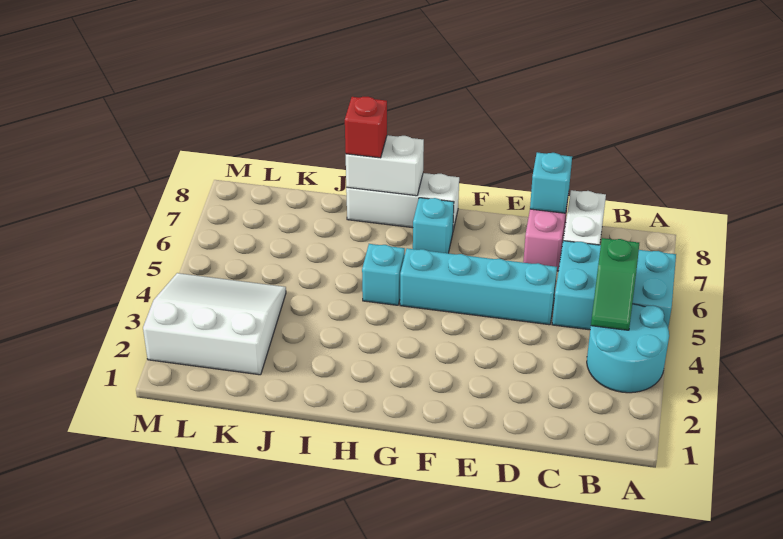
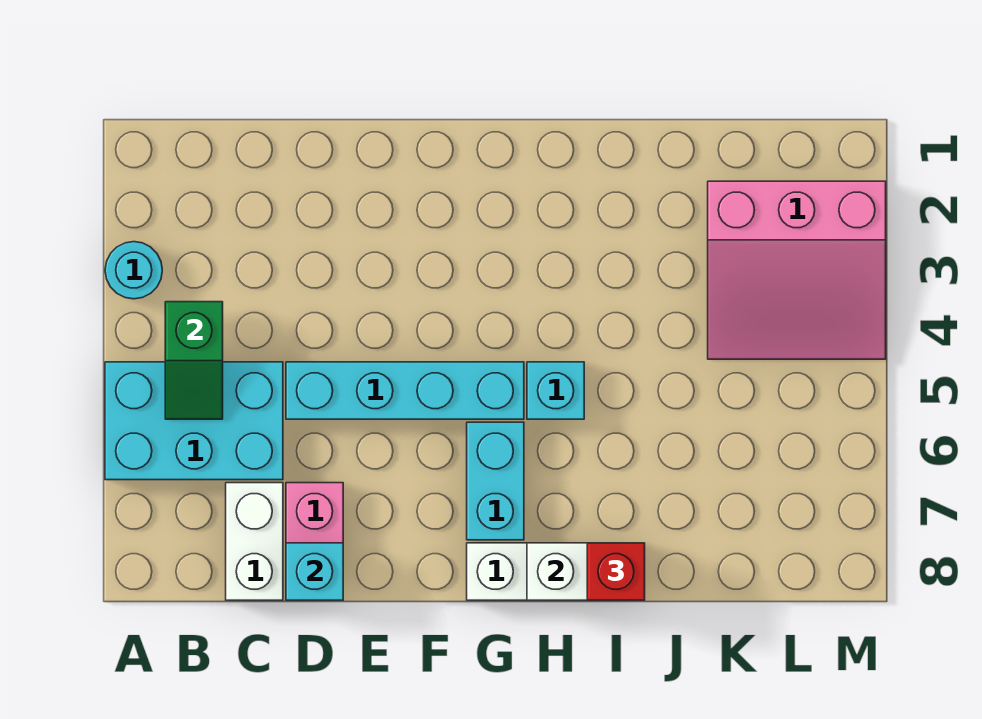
cyan round brick A3:B4 level 1 -> cyan round brick A3 level 1
green slope B4:B5 level 2 top 5 -> green slope B4:B5 level 2 top 4
cyan brick G7 level 1 -> cyan brick G6:G7 level 1
white slope K2:M4 level 1 top 2 -> pink slope K2:M4 level 1 top 2

